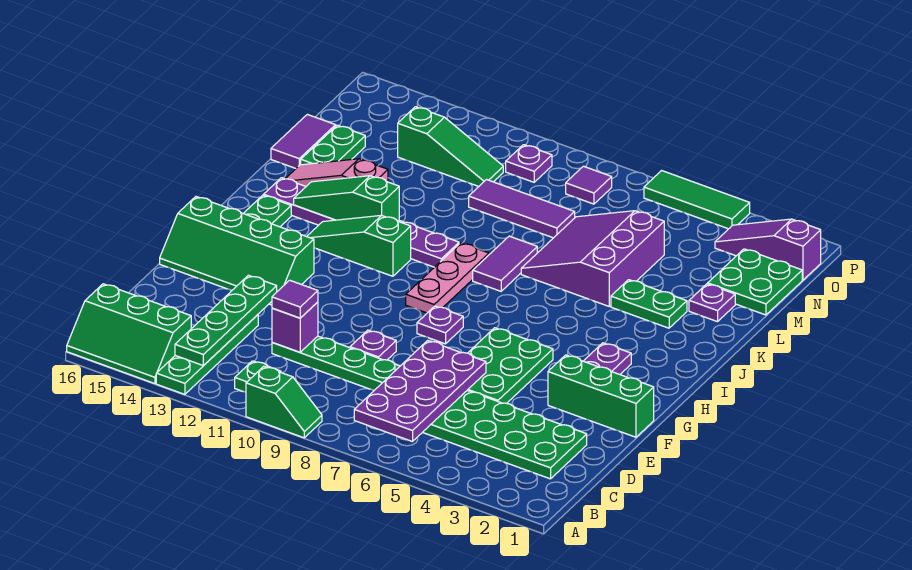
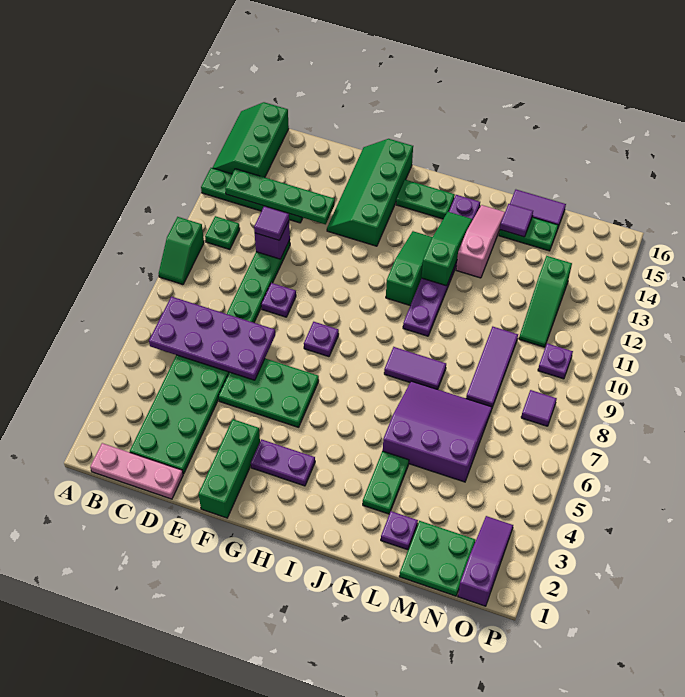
pink plate H9:J9 level 1 -> pink plate B1:D1 level 1
none -> purple tile L15 level 2
green tile P4:P6 level 1 -> none

